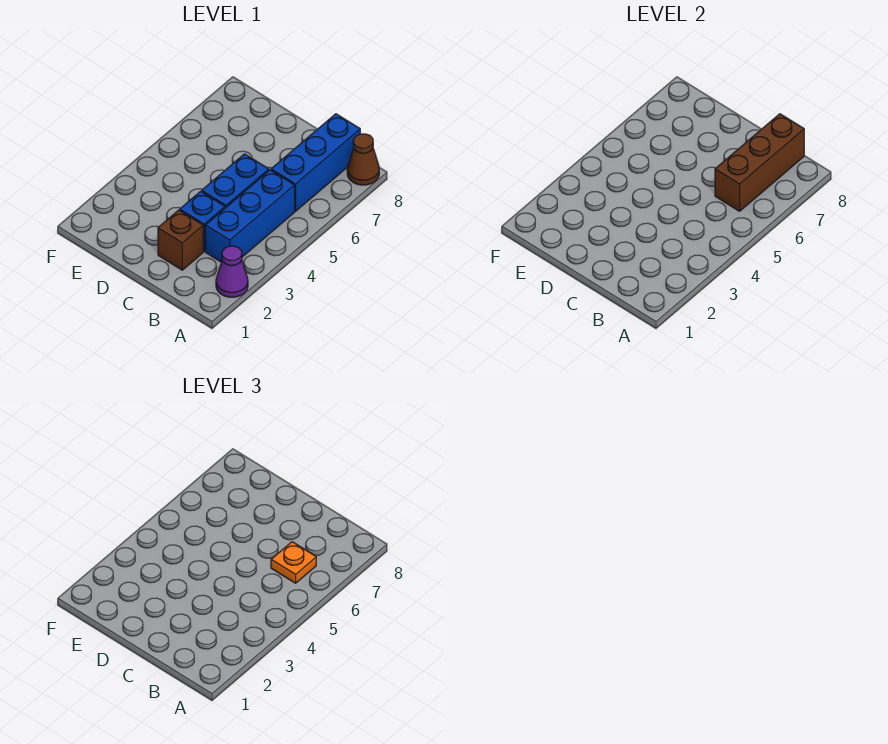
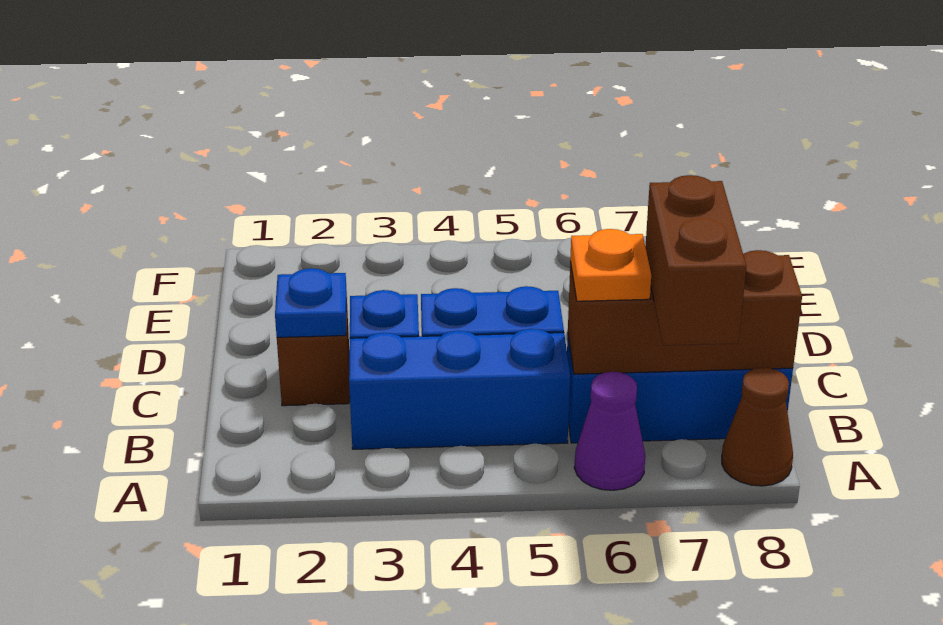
purple cone A2 level 1 -> purple cone A6 level 1
none -> brown brick A7:B7 level 3
none -> blue plate C2 level 2

